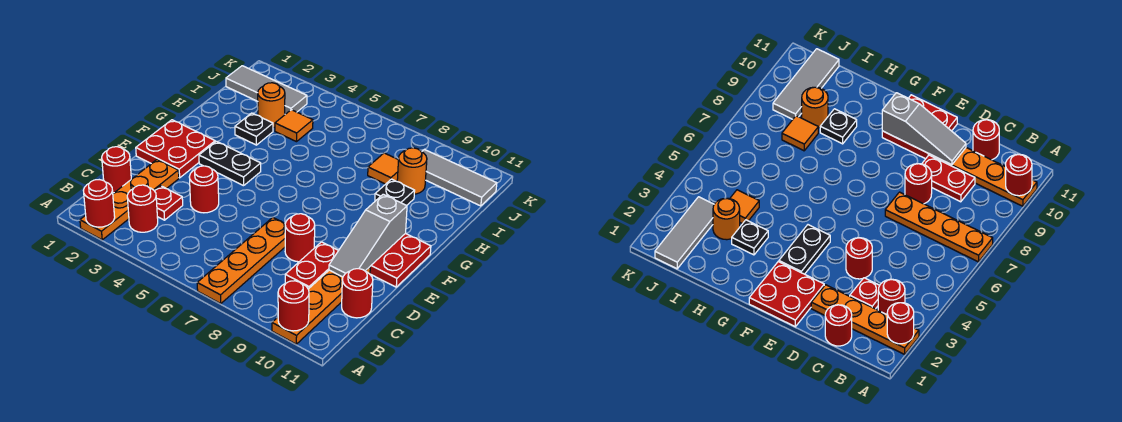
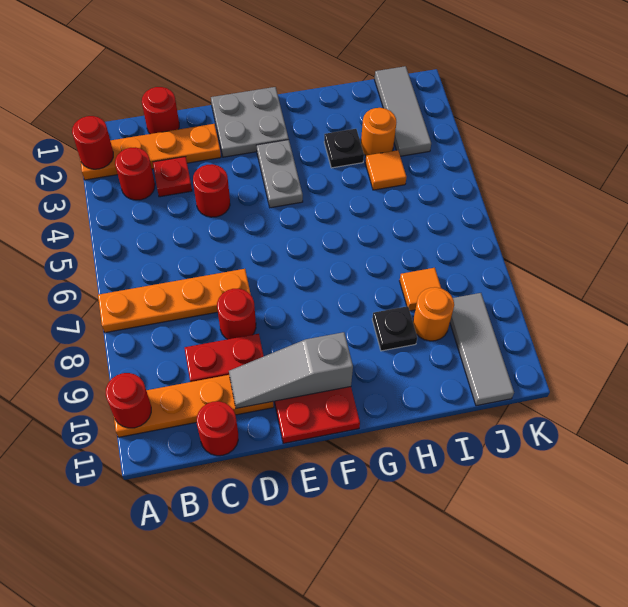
red plate E1:F2 level 1 -> grey plate E1:F2 level 1
black plate F3:F4 level 1 -> grey plate F3:F4 level 1

